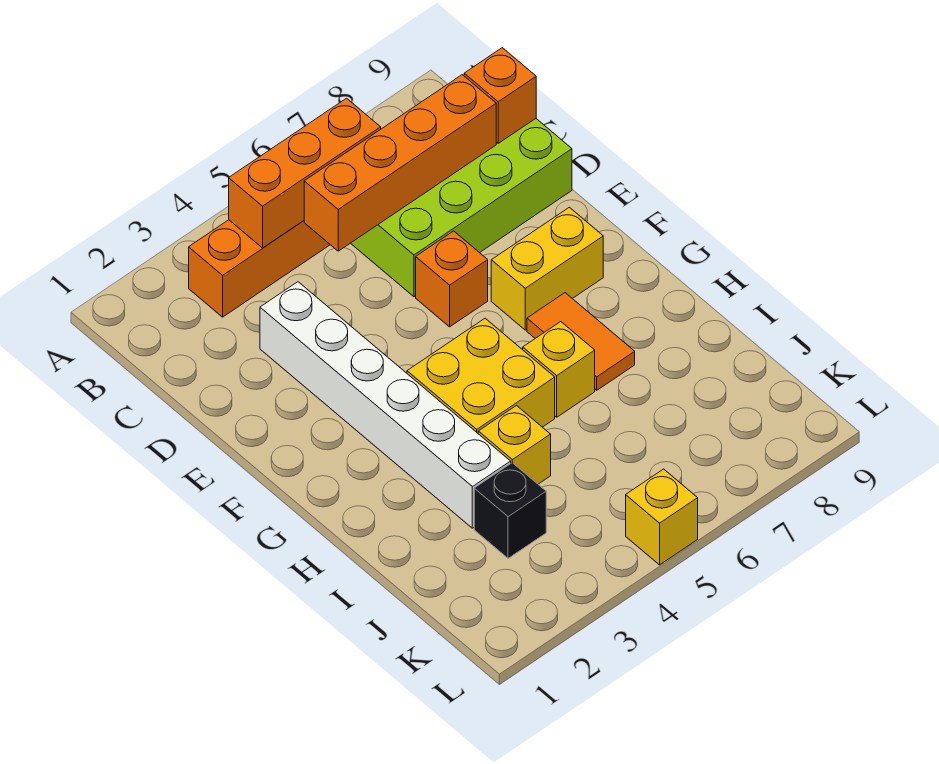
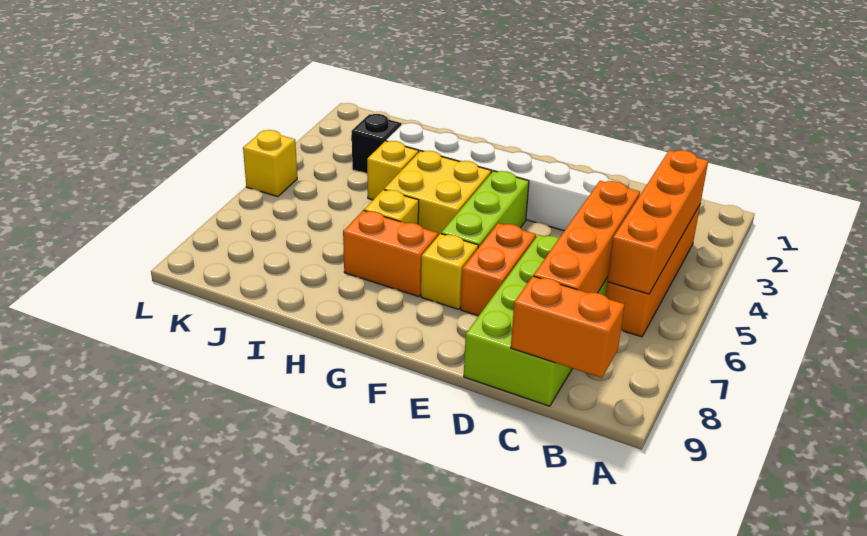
orange brick B4:B6 level 2 -> orange brick B3:B6 level 2
orange brick C9 level 2 -> orange brick B9:C9 level 2
orange brick E6 level 1 -> orange brick E6:E7 level 1
none -> lime brick F4:F6 level 1
yellow brick F7:F8 level 1 -> yellow brick F7 level 1
orange tile G7:H7 level 1 -> orange brick G7:H7 level 1

